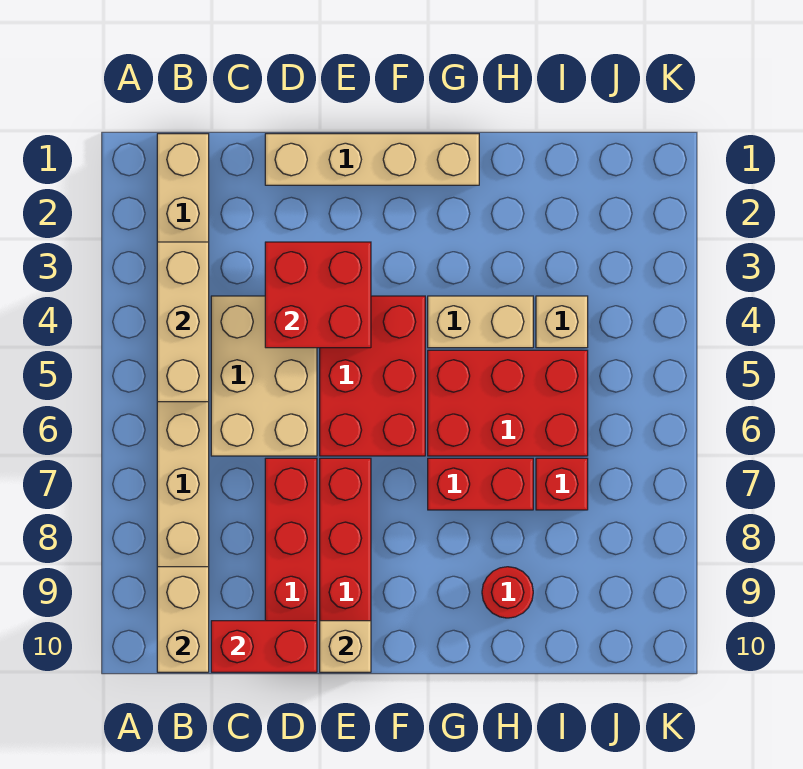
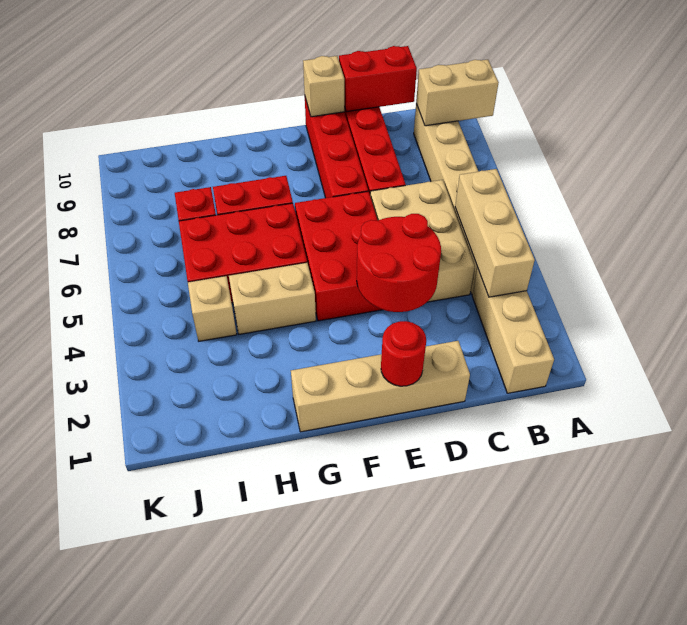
tan brick B9:B10 level 2 -> tan brick A9:B9 level 2
red brick D3:E4 level 2 -> red round brick D3:E4 level 2
red round brick H9 level 1 -> red round brick E1 level 2

